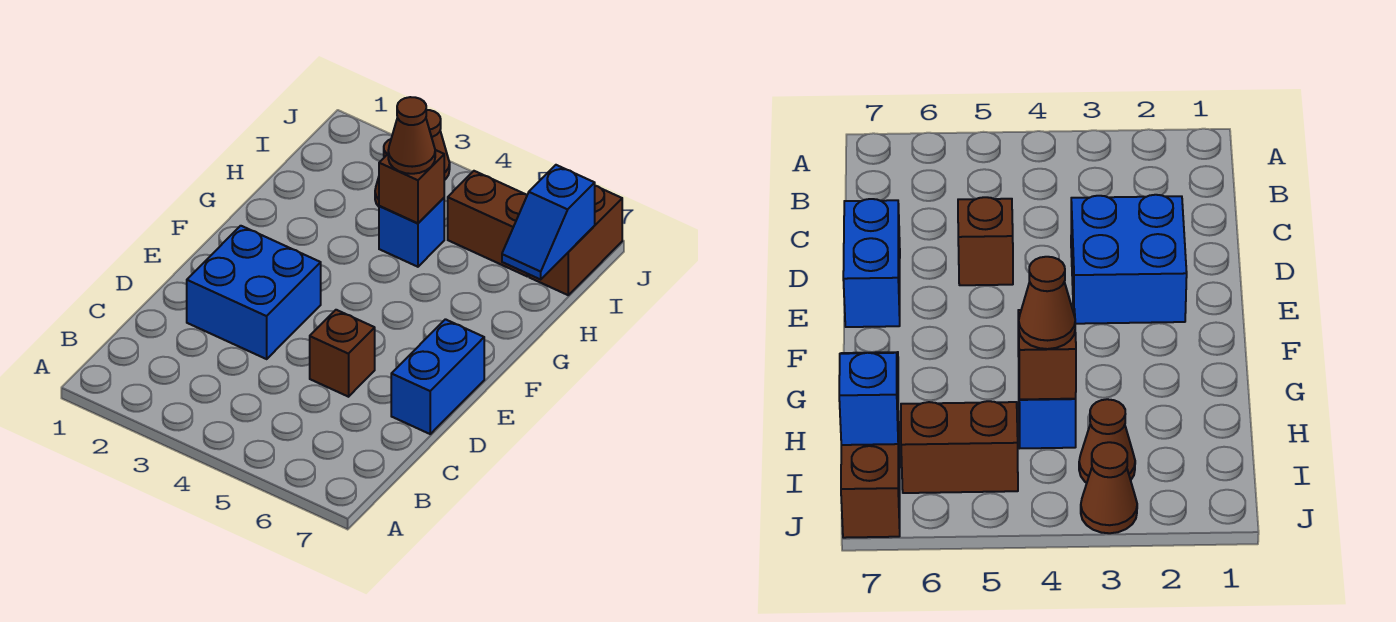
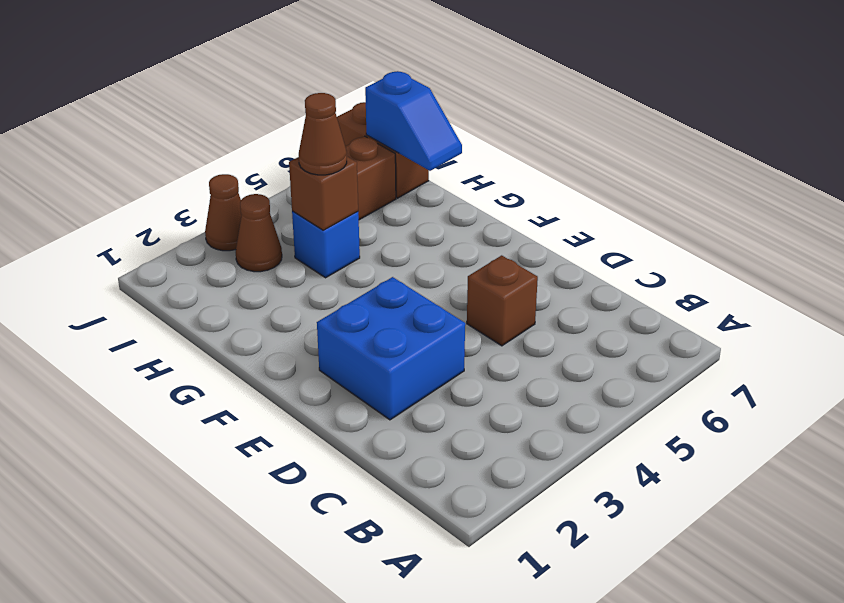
blue brick D7:E7 level 1 -> none

